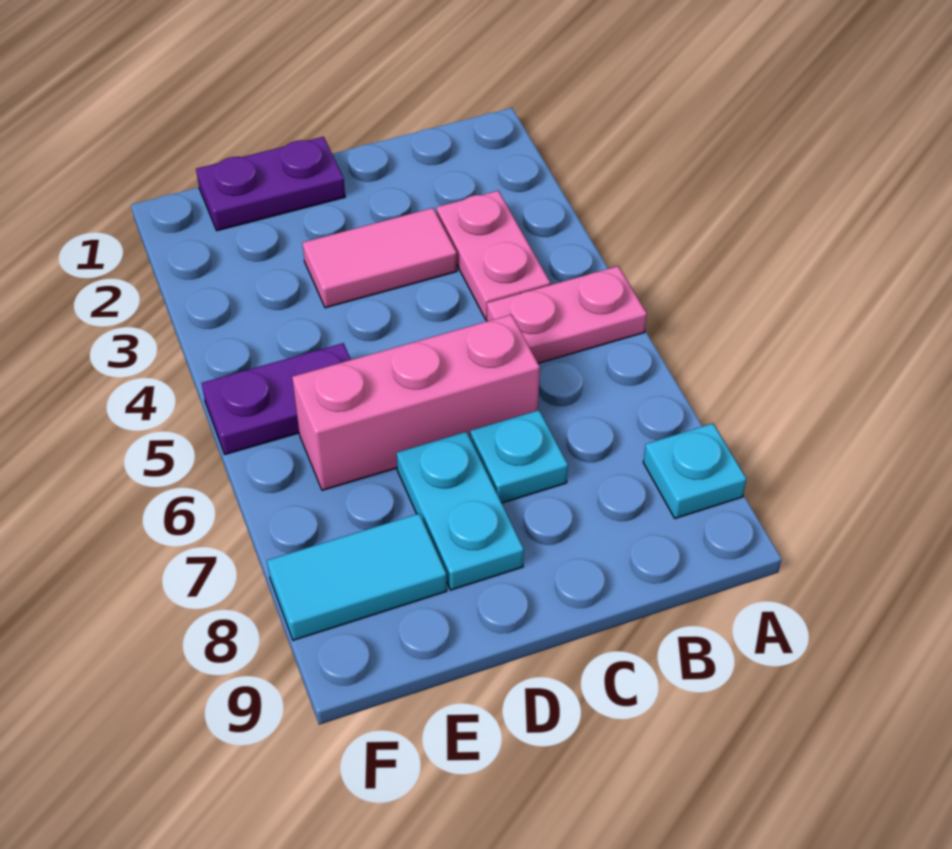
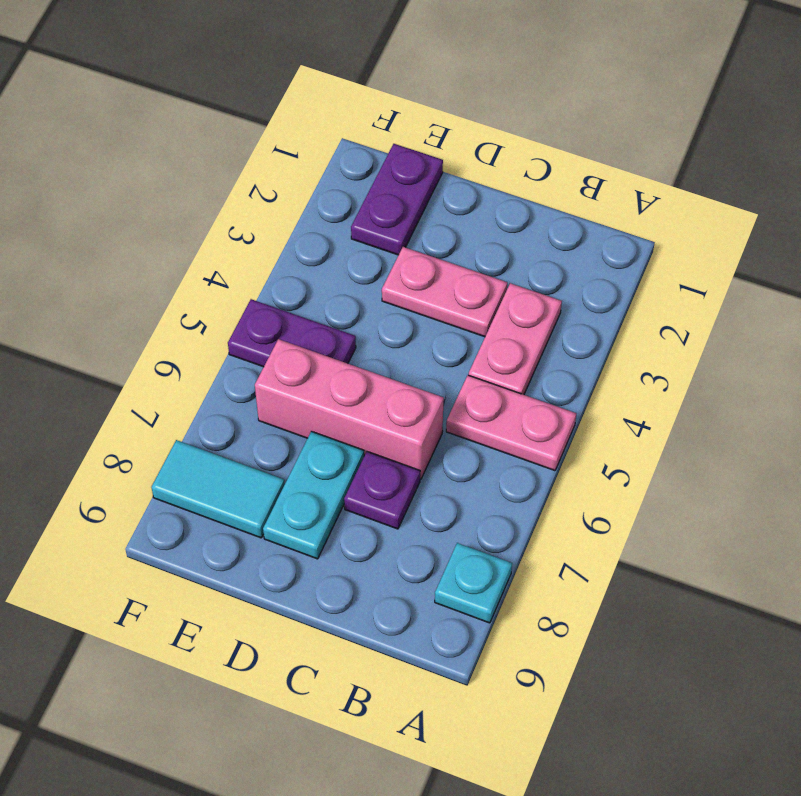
pink tile C3:D3 level 1 -> pink plate C3:D3 level 1
cyan plate C7 level 1 -> purple plate C7 level 1
purple plate D1:E1 level 1 -> purple plate E1:E2 level 1

